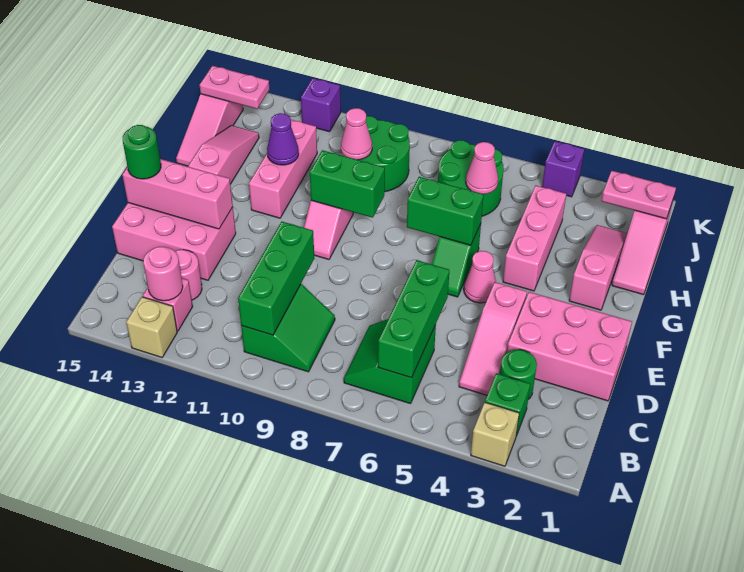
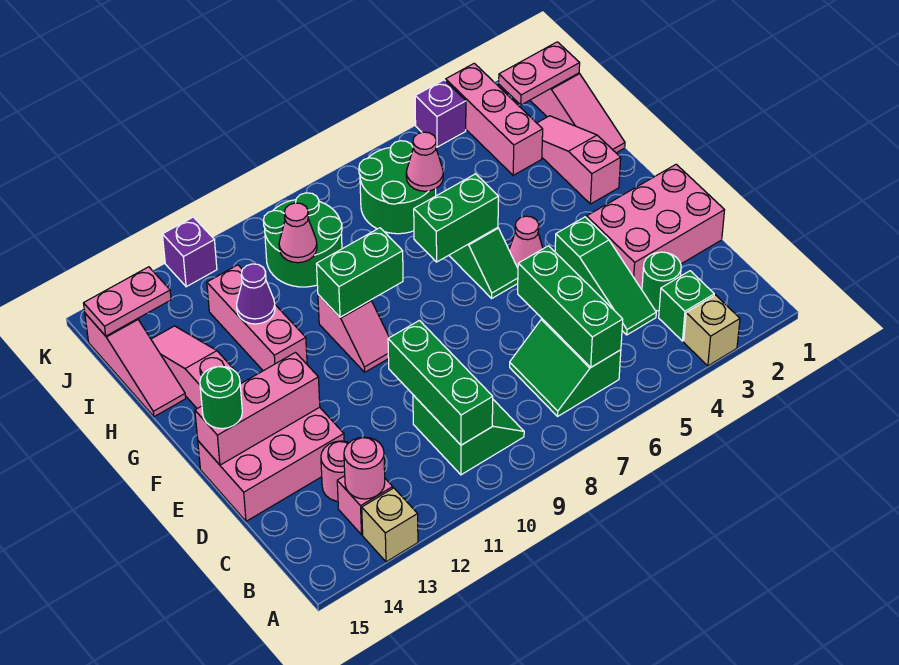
pink slope C4:E4 level 1 top E -> green slope C4:E4 level 1 top E
pink brick G4:I4 level 1 -> pink brick I3:K3 level 1

